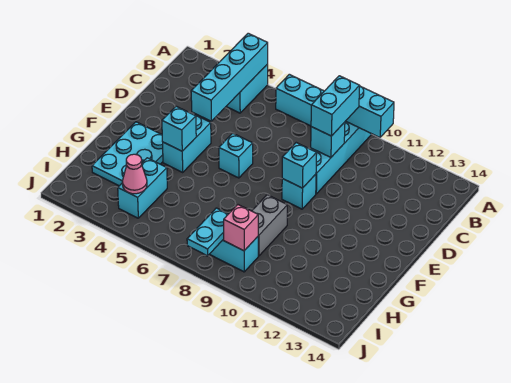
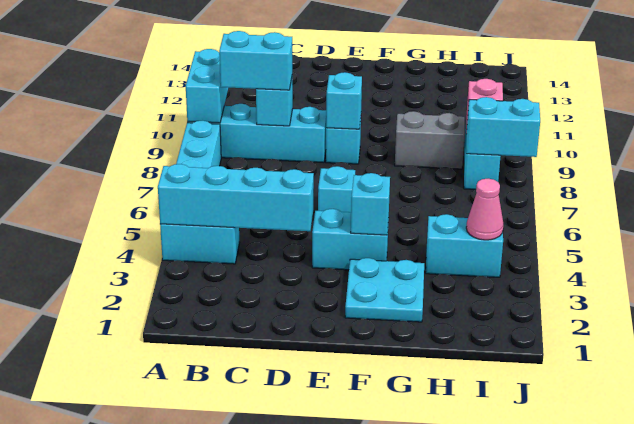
cyan plate F2:H3 level 1 -> cyan plate F2:G3 level 1
cyan plate I8:J8 level 2 -> cyan brick I8:J8 level 2

